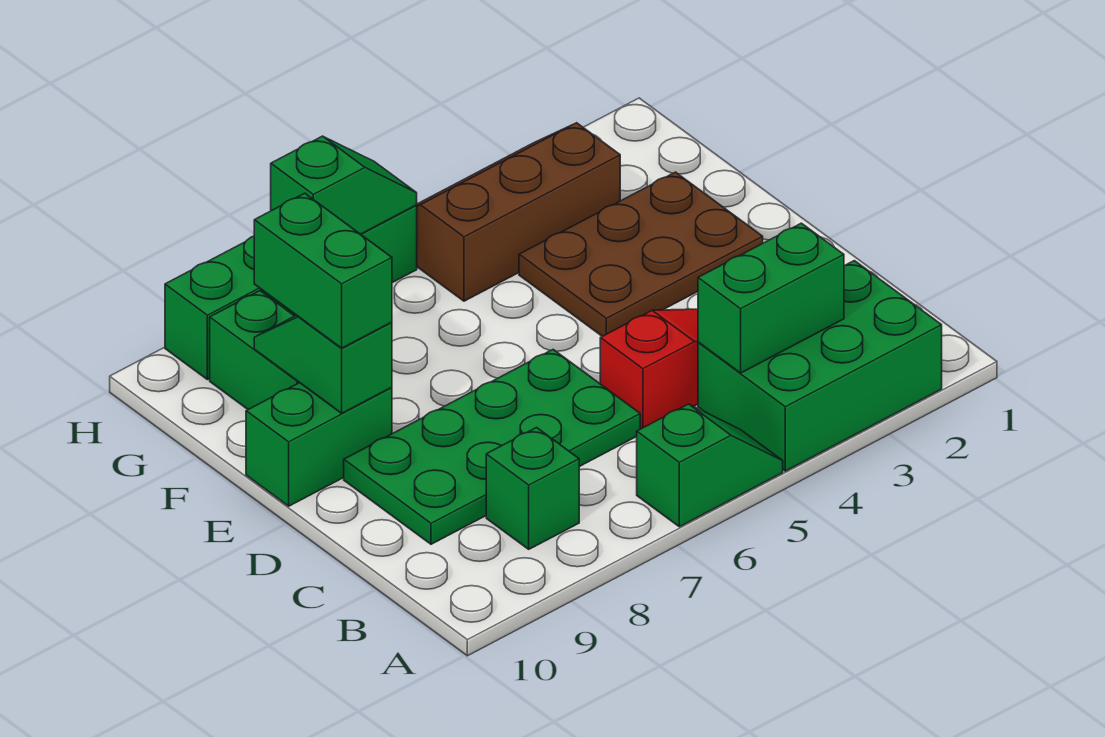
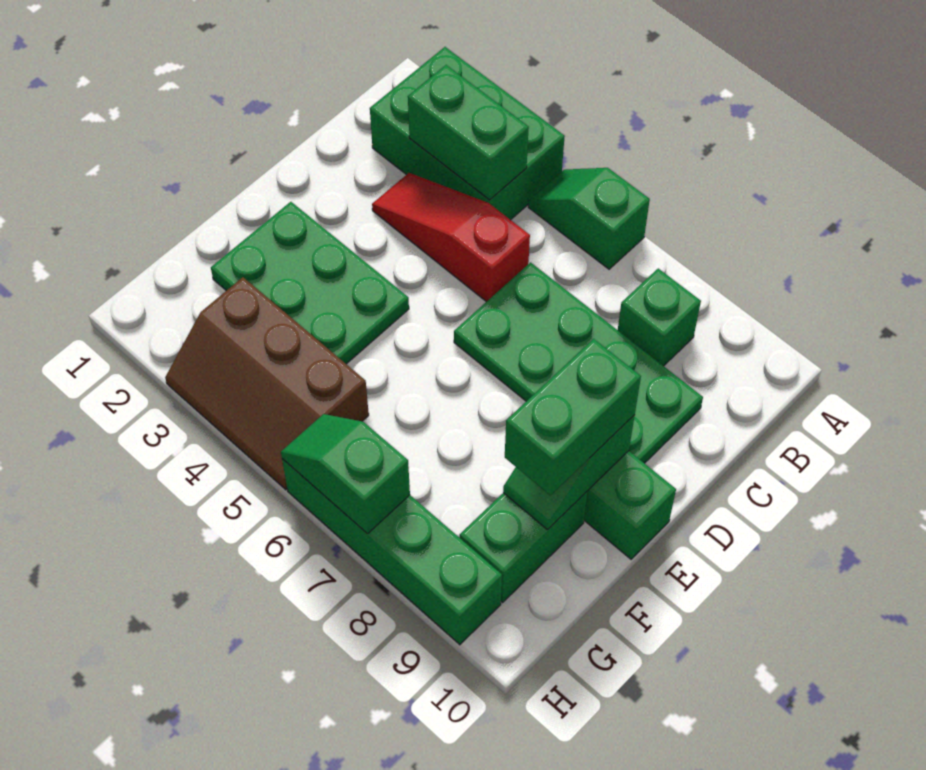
brown plate E2:F4 level 1 -> green plate E2:F4 level 1

